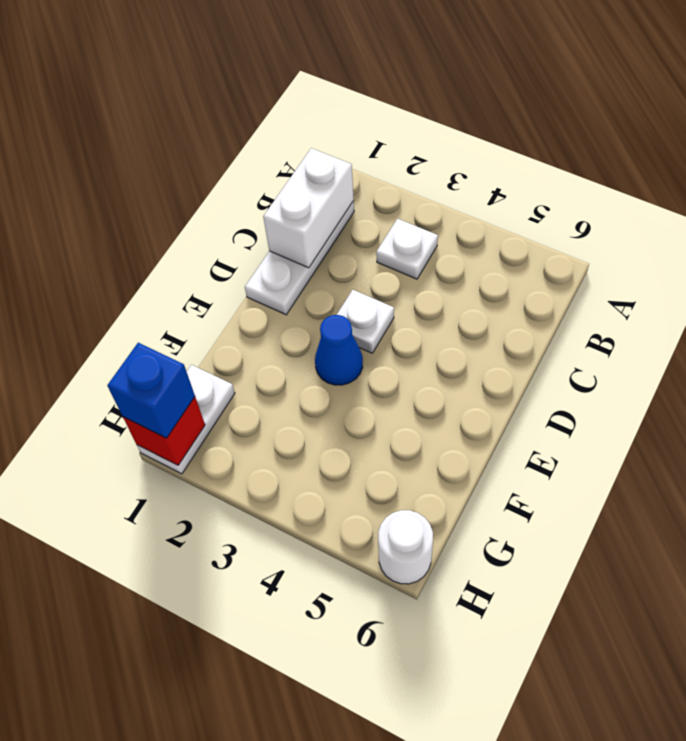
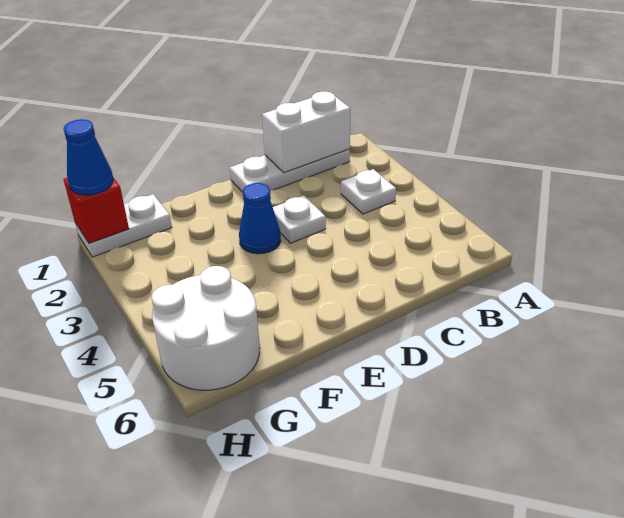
blue brick H1 level 3 -> blue cone H1 level 3
white round brick H6 level 1 -> white round brick G5:H6 level 1

